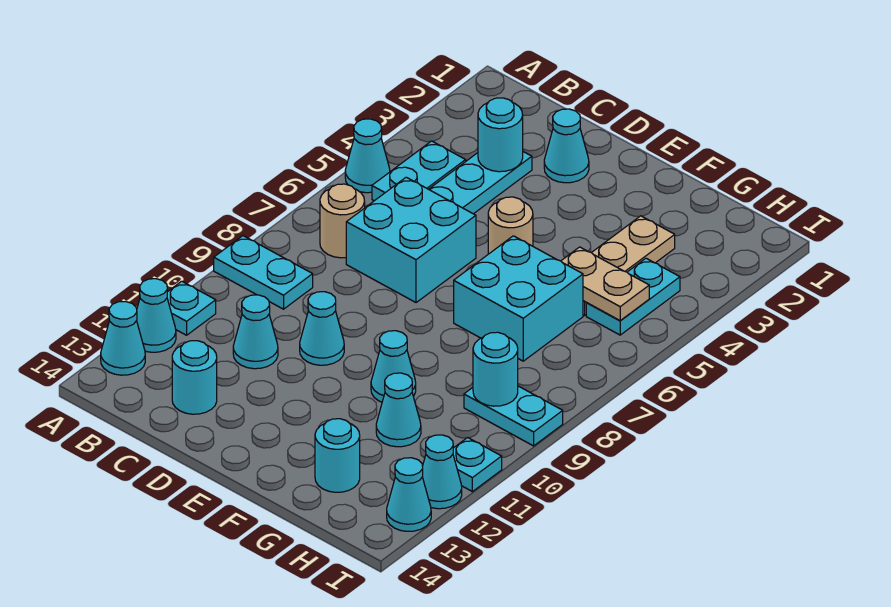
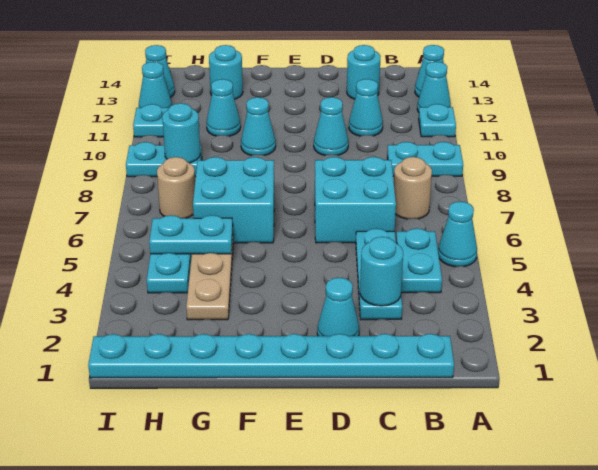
none -> cyan plate B1:I1 level 1
tan round brick E5 level 1 -> tan round brick H7 level 1
tan plate G5:H5 level 2 -> cyan plate G5:H5 level 2

